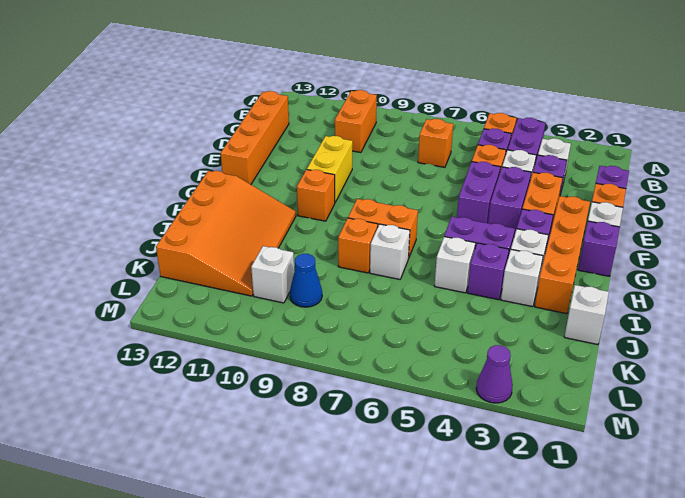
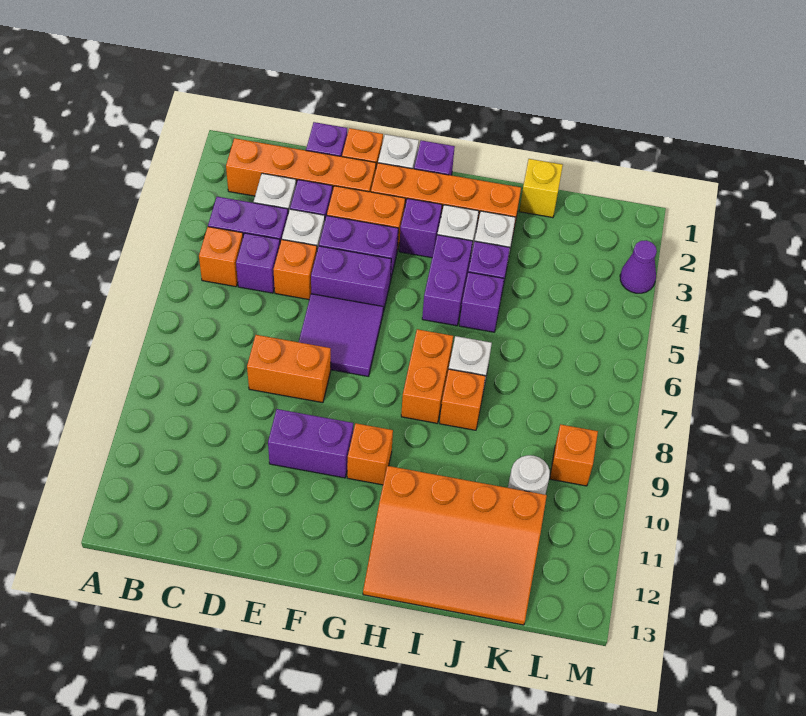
orange brick B10:C10 level 1 -> orange brick D8:E8 level 1
orange brick C7 level 1 -> orange brick L9 level 1
orange brick C13:F13 level 1 -> orange brick B2:E2 level 1
none -> purple tile E6:F7 level 1
yellow brick E10:F10 level 1 -> purple brick E10:F10 level 1
orange slope H11:K13 level 1 top 13 -> orange slope H11:K13 level 1 top 11
white brick I5 level 1 -> purple brick I5 level 1
white brick J1 level 1 -> yellow brick J1 level 1
blue cone K9 level 1 -> none
white brick K10 level 1 -> white round brick K10 level 1

